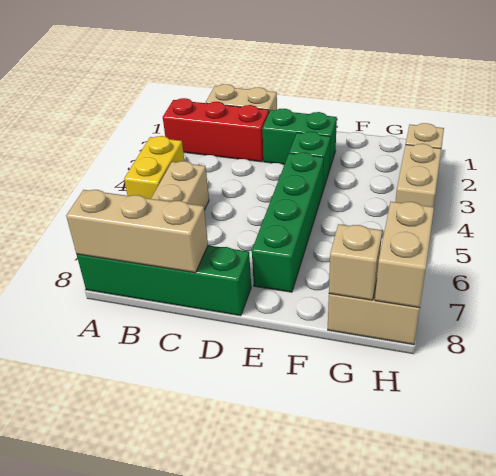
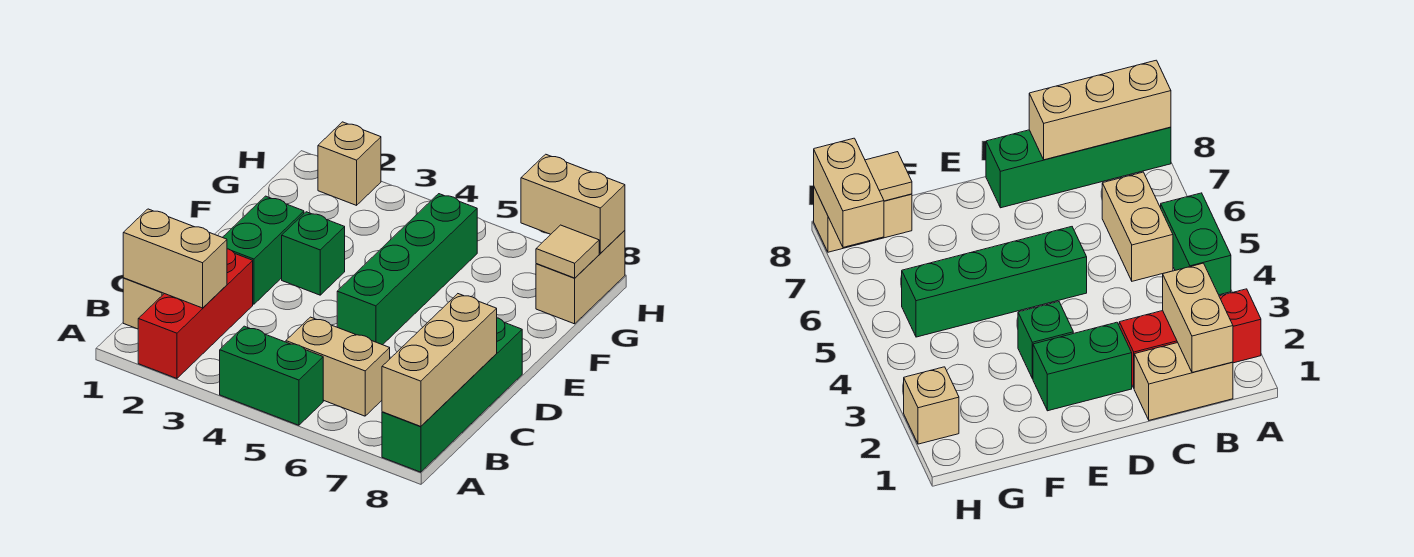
yellow brick A4:A5 level 1 -> green brick A4:A5 level 1
green brick E4:E7 level 1 -> green brick D5:G5 level 1
tan brick G8 level 2 -> tan tile G8 level 2
tan brick H3:H4 level 1 -> tan brick B1:B2 level 2

